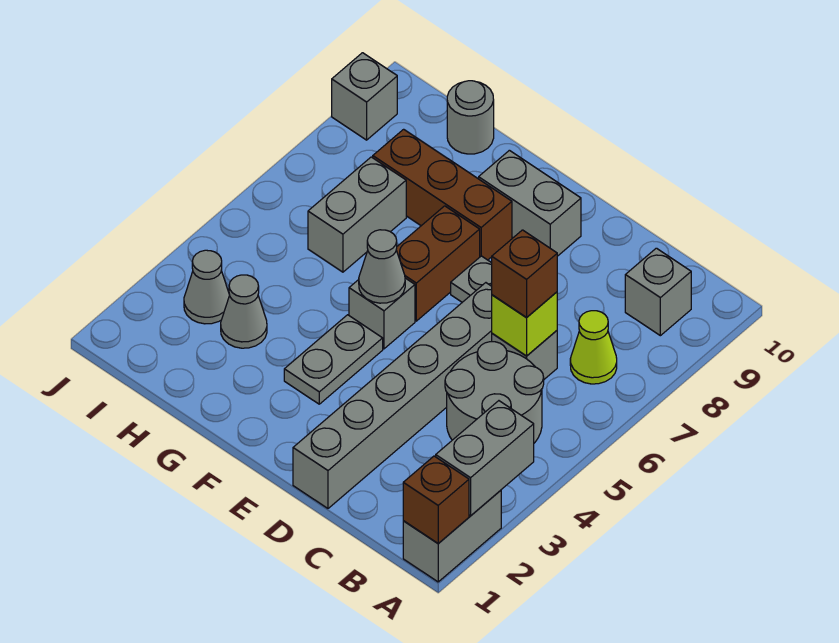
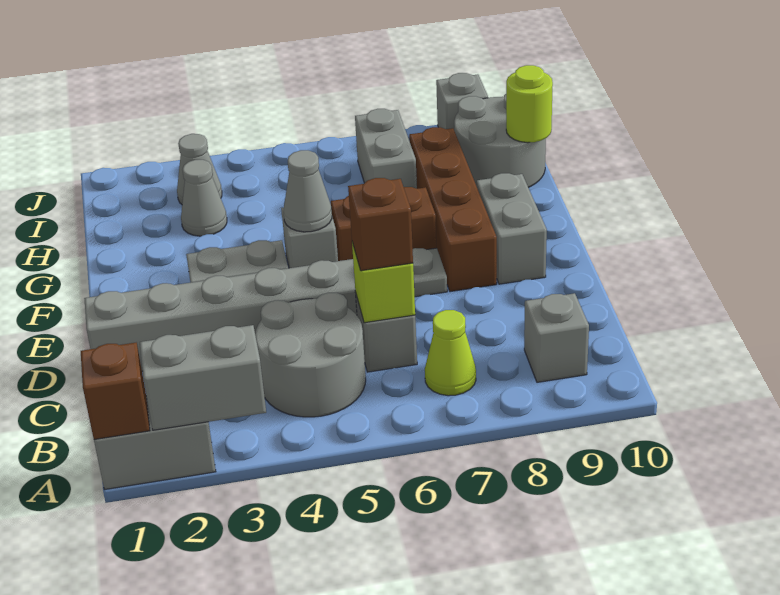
brown brick F8:H8 level 1 -> brown brick E8:H8 level 1
grey brick H6:H7 level 1 -> grey brick H7:I7 level 1
grey round brick H10 level 1 -> grey round brick H9:I10 level 1
none -> lime round brick H10 level 2

